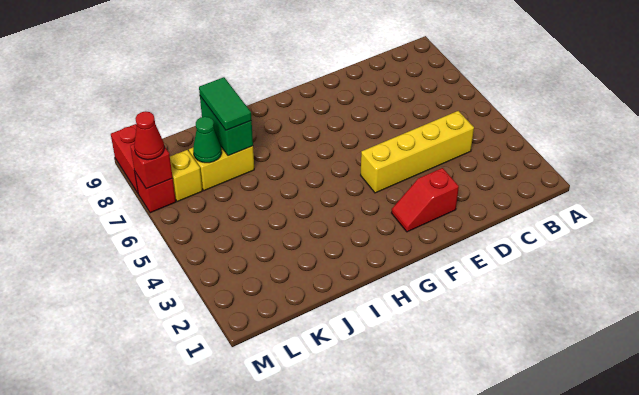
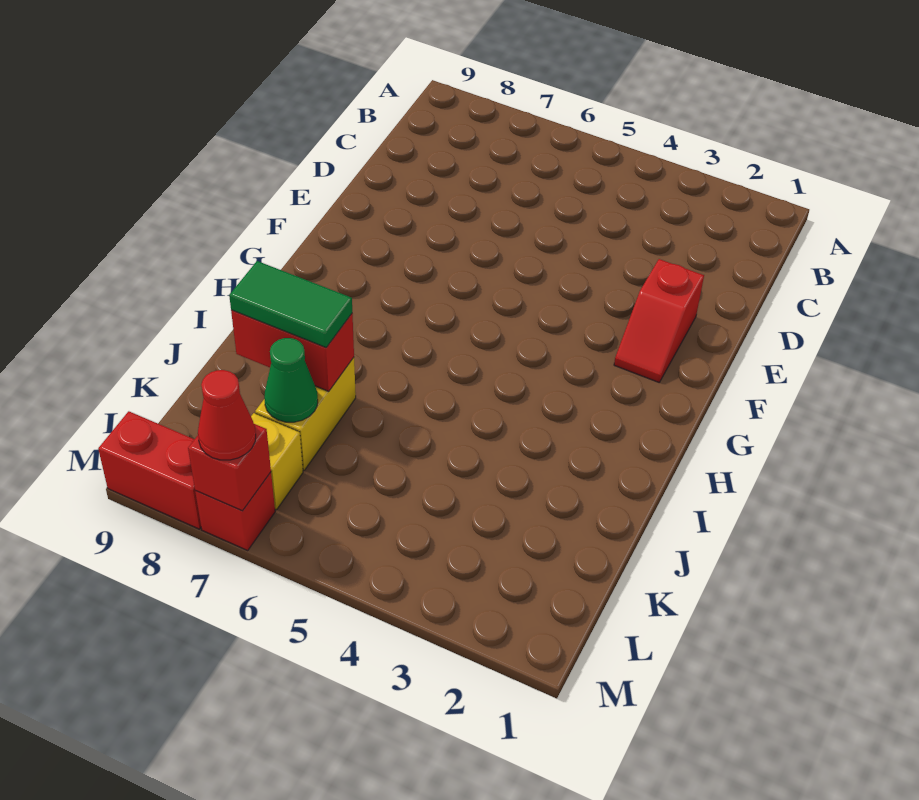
yellow brick C4:F4 level 1 -> none
green brick J7:J8 level 2 -> red brick J7:J8 level 2

